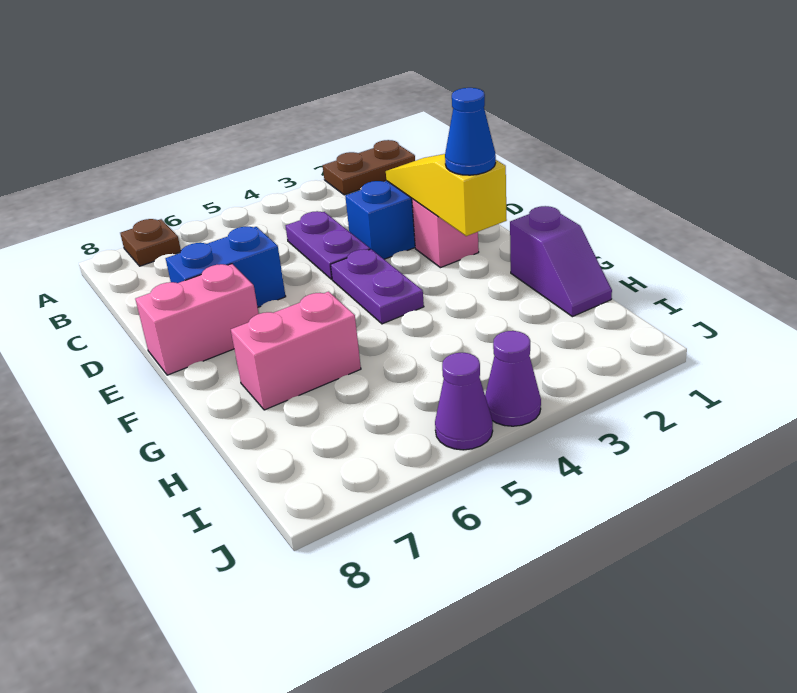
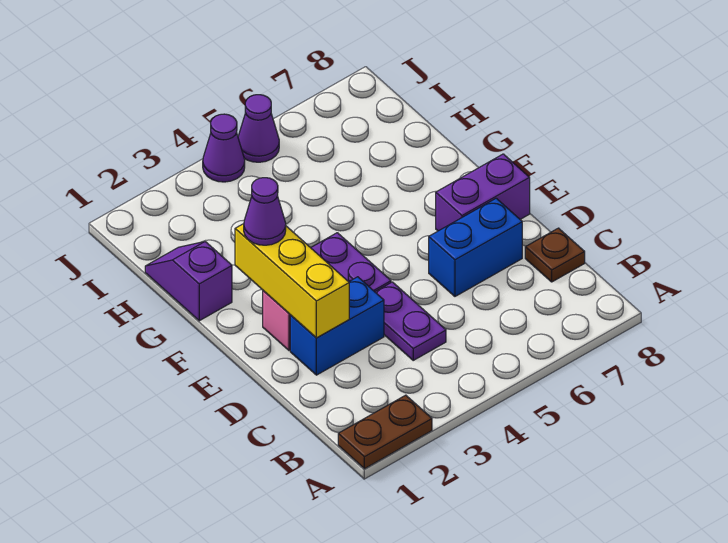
brown plate A7 level 1 -> brown plate C8 level 1
yellow slope D2:F2 level 2 top F -> yellow brick D2:F2 level 2
pink brick E7:E8 level 1 -> purple brick E7:E8 level 1
blue cone F2 level 3 -> purple cone F2 level 3
pink brick G6:G7 level 1 -> none

